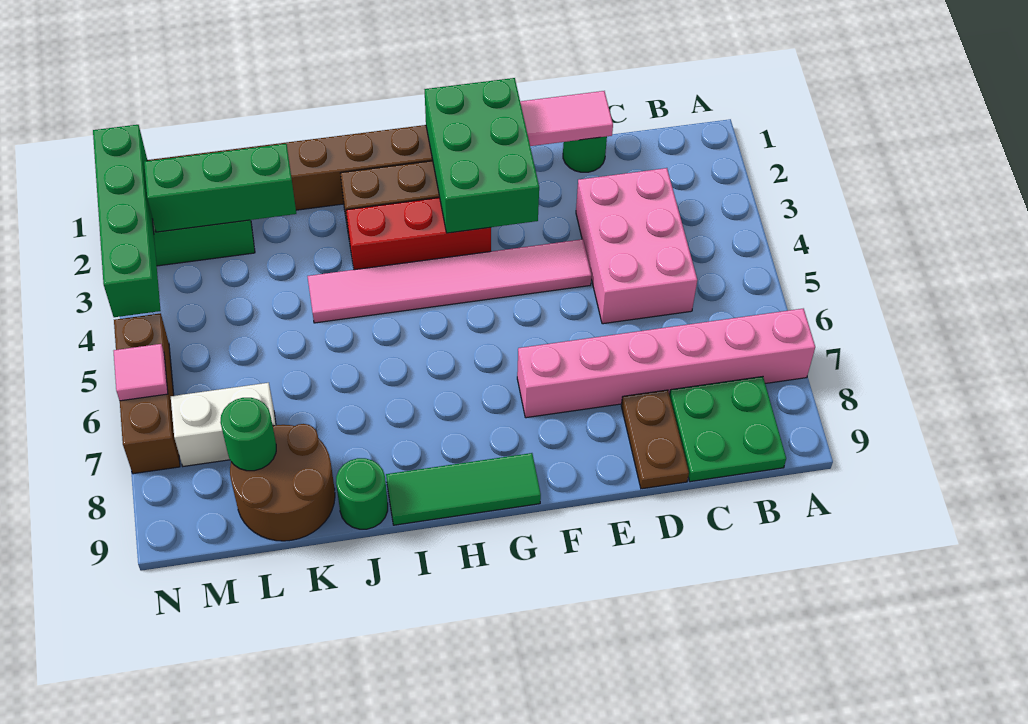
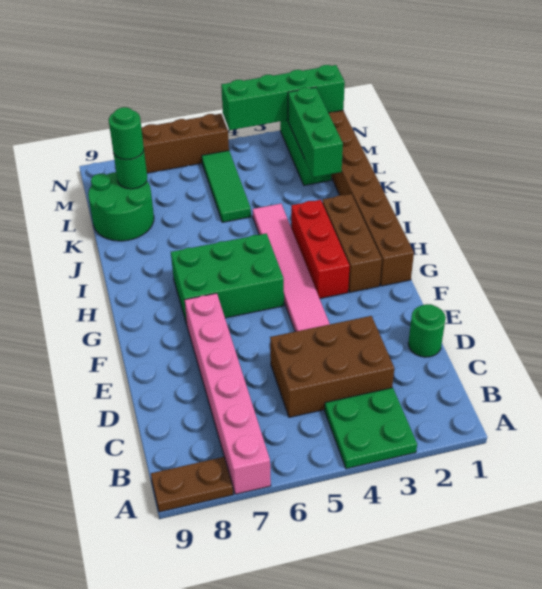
green plate B8:C9 level 1 -> green plate A3:B4 level 1
pink brick C3:D5 level 1 -> brown brick C3:D5 level 1
pink tile D1:E1 level 2 -> none
brown plate D8:D9 level 1 -> brown plate A8:A9 level 1
green brick F1:G3 level 2 -> green brick G5:H7 level 1
green tile G9:I9 level 1 -> green tile K5:M5 level 1
green round brick J9 level 1 -> green round brick L8 level 3
brown round brick K8:L9 level 1 -> green round brick K8:L9 level 1
white brick L7:M7 level 1 -> none
pink tile N6 level 2 -> none

